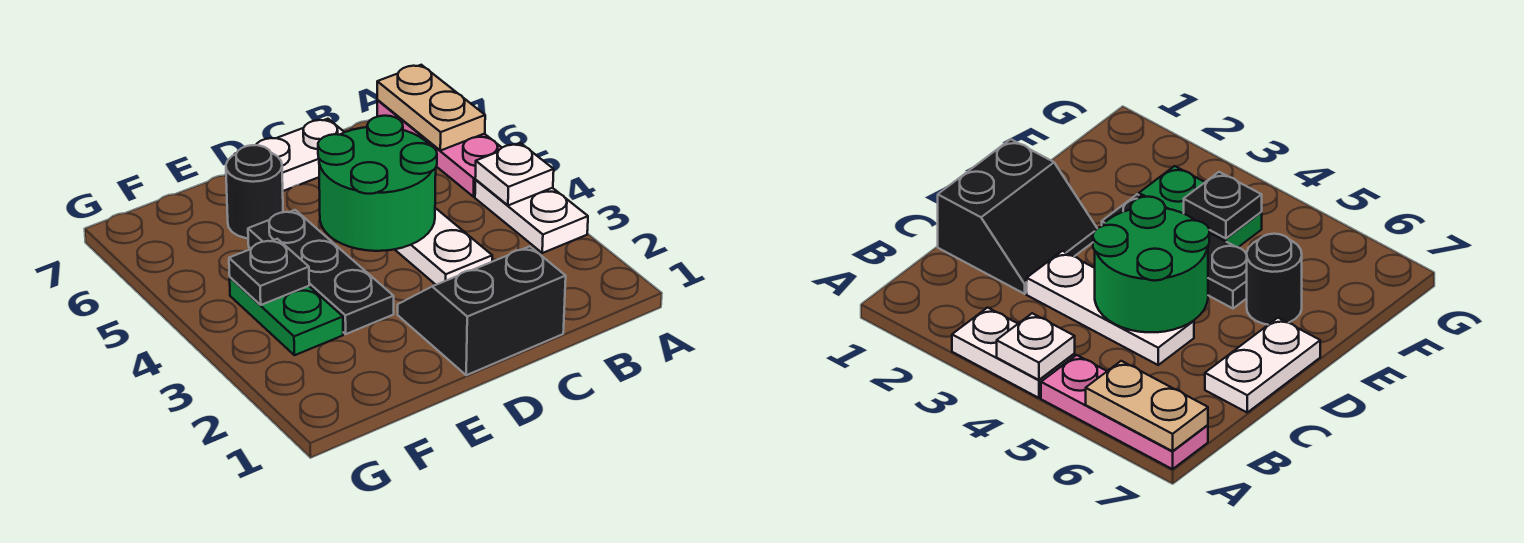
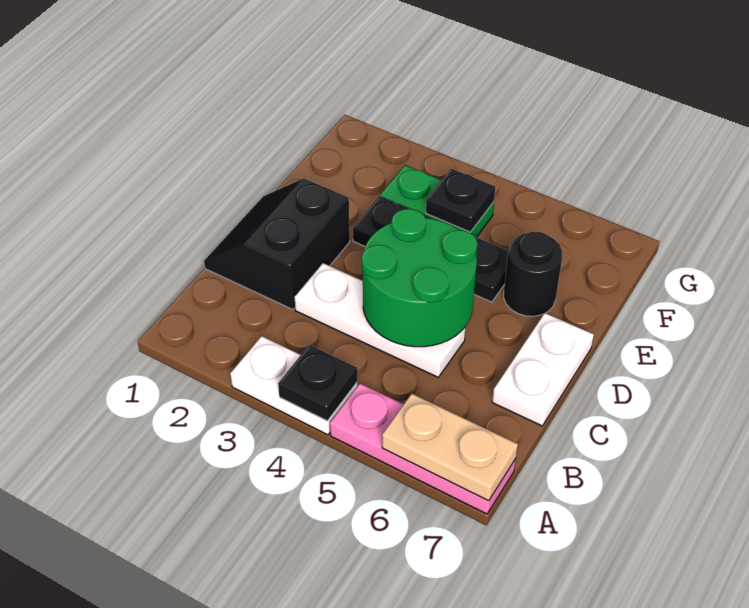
white plate A4 level 2 -> black plate A4 level 2
black slope C1:D2 level 1 top 1 -> black slope C1:D2 level 1 top 2

